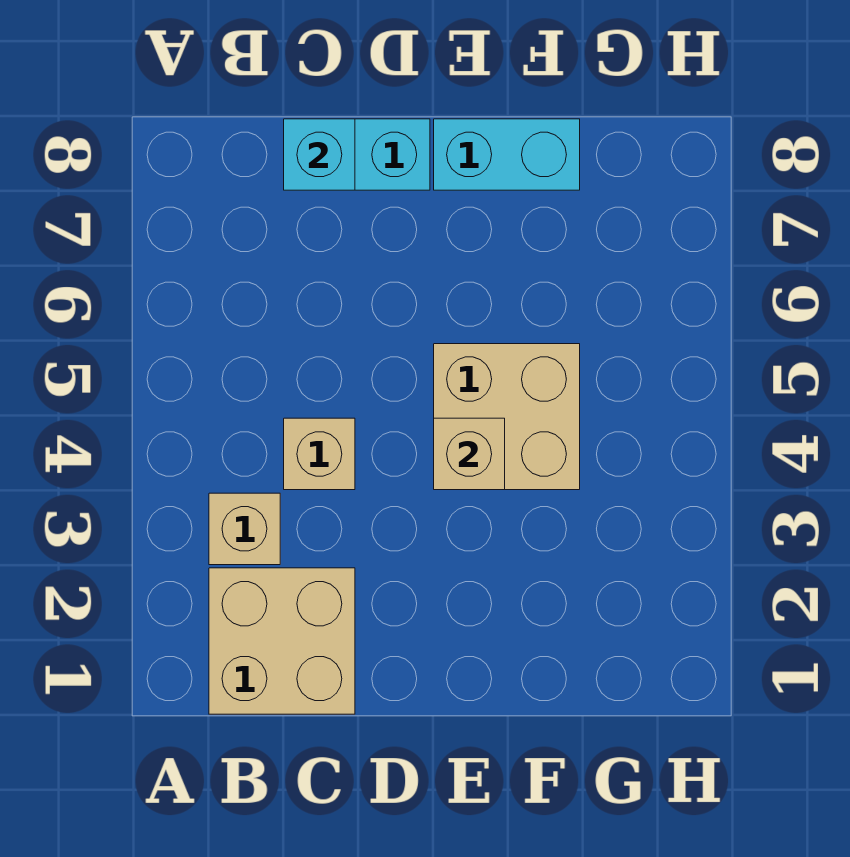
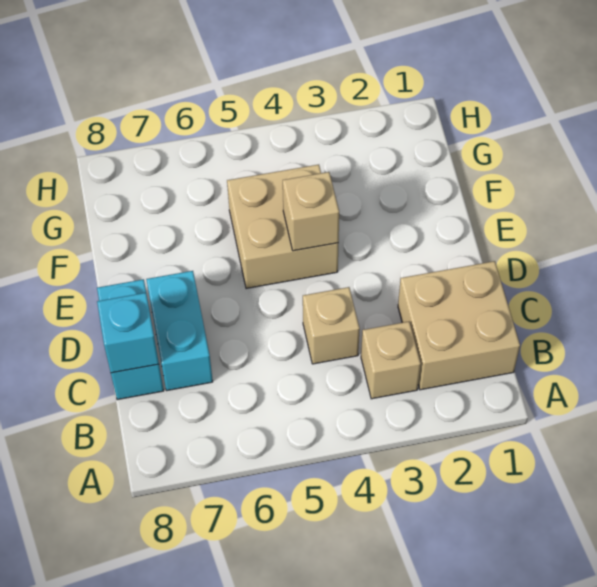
cyan brick E8:F8 level 1 -> cyan brick C7:D7 level 1

